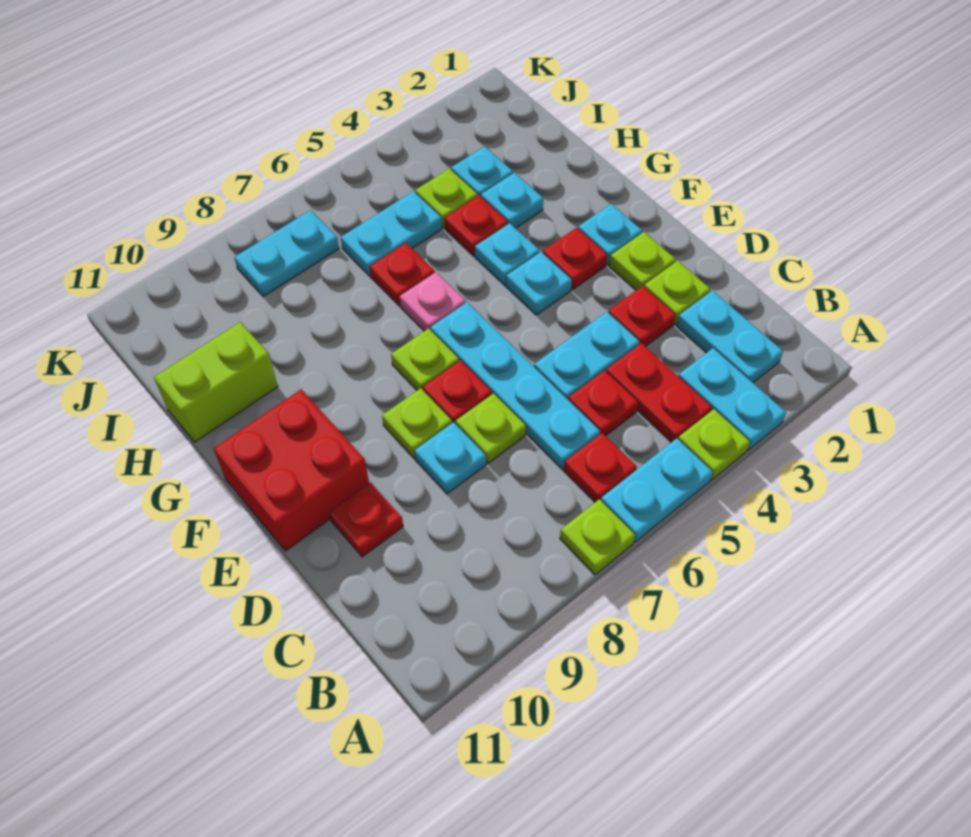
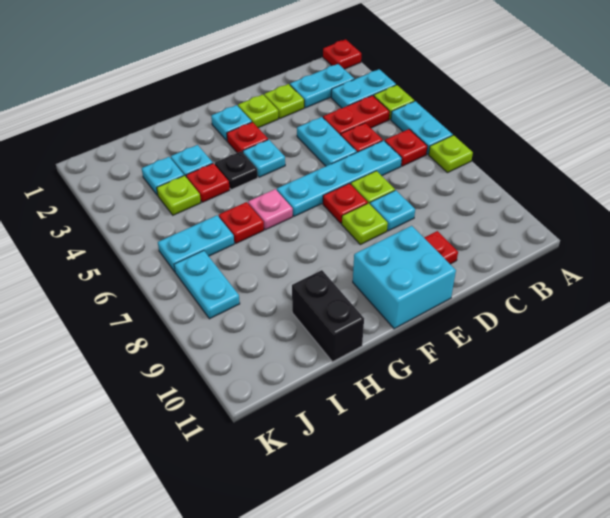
red plate D3 level 1 -> red plate A1 level 1
red brick E10:F11 level 1 -> cyan brick E10:F11 level 1
lime plate F7 level 1 -> none
cyan plate G4 level 1 -> black plate G4 level 1
lime brick H10:H11 level 1 -> black brick H10:H11 level 1
cyan plate I5:I6 level 1 -> cyan plate I6:J6 level 1

